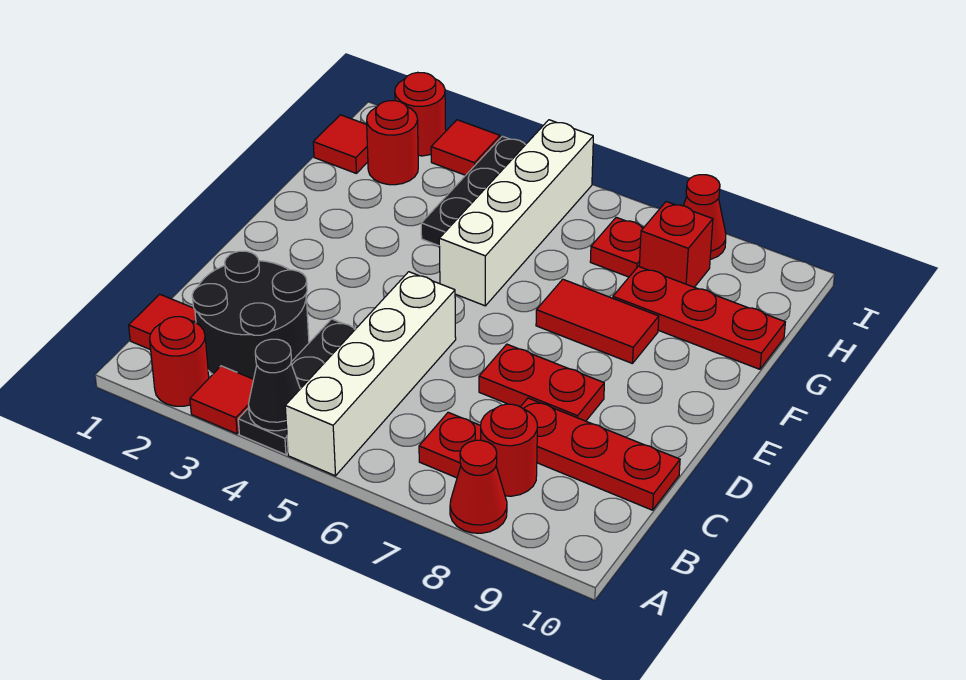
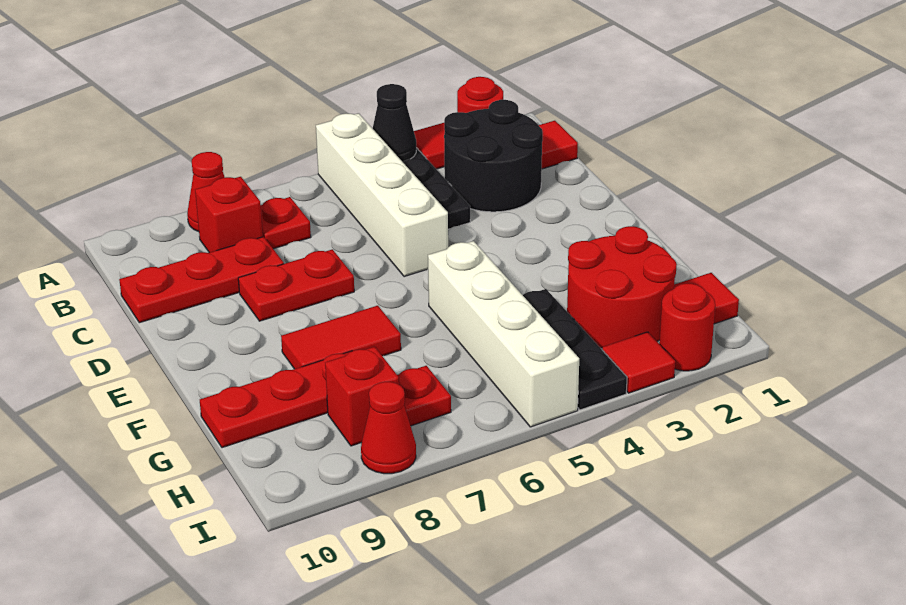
red round brick B8 level 1 -> red brick B8 level 1
red round brick H2 level 1 -> red round brick G2:H3 level 1

